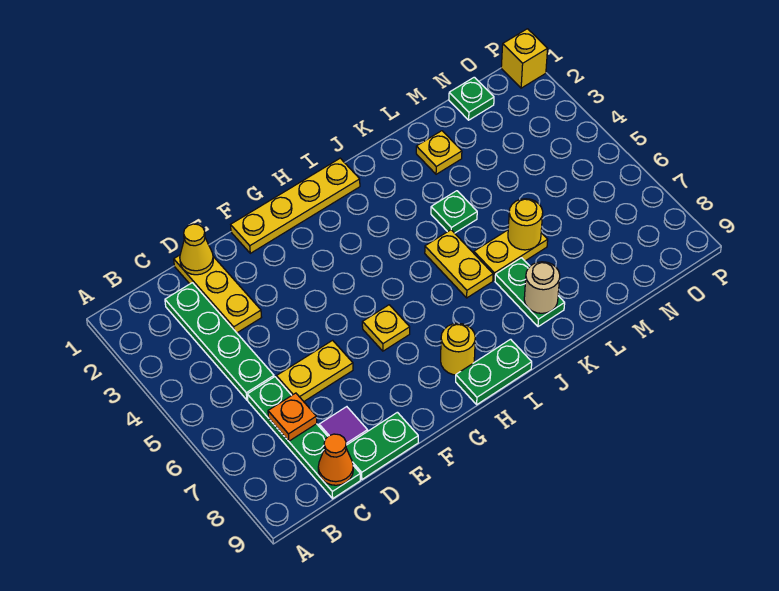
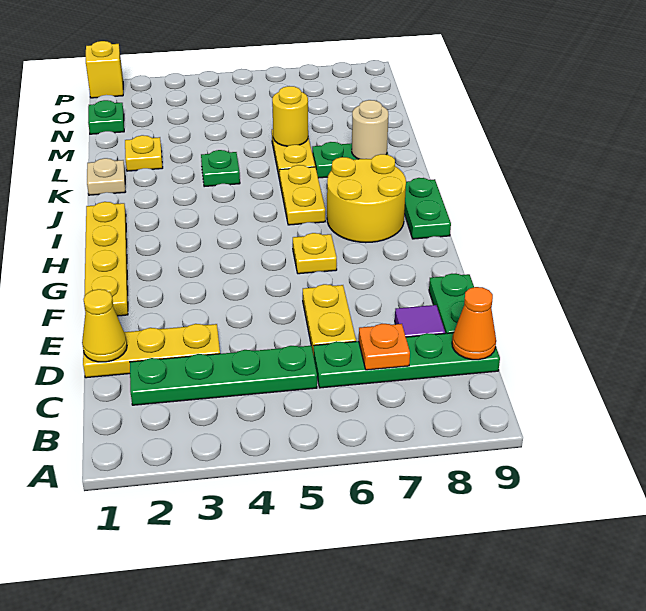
yellow round brick H8 level 1 -> yellow round brick H7:I8 level 1
yellow plate J5:J6 level 1 -> yellow plate I6:J6 level 1
none -> tan plate K1 level 1

